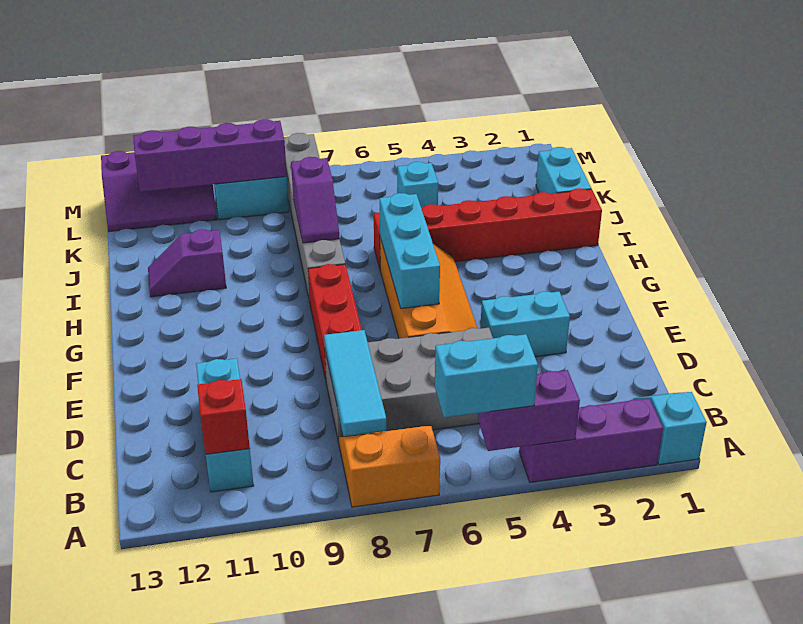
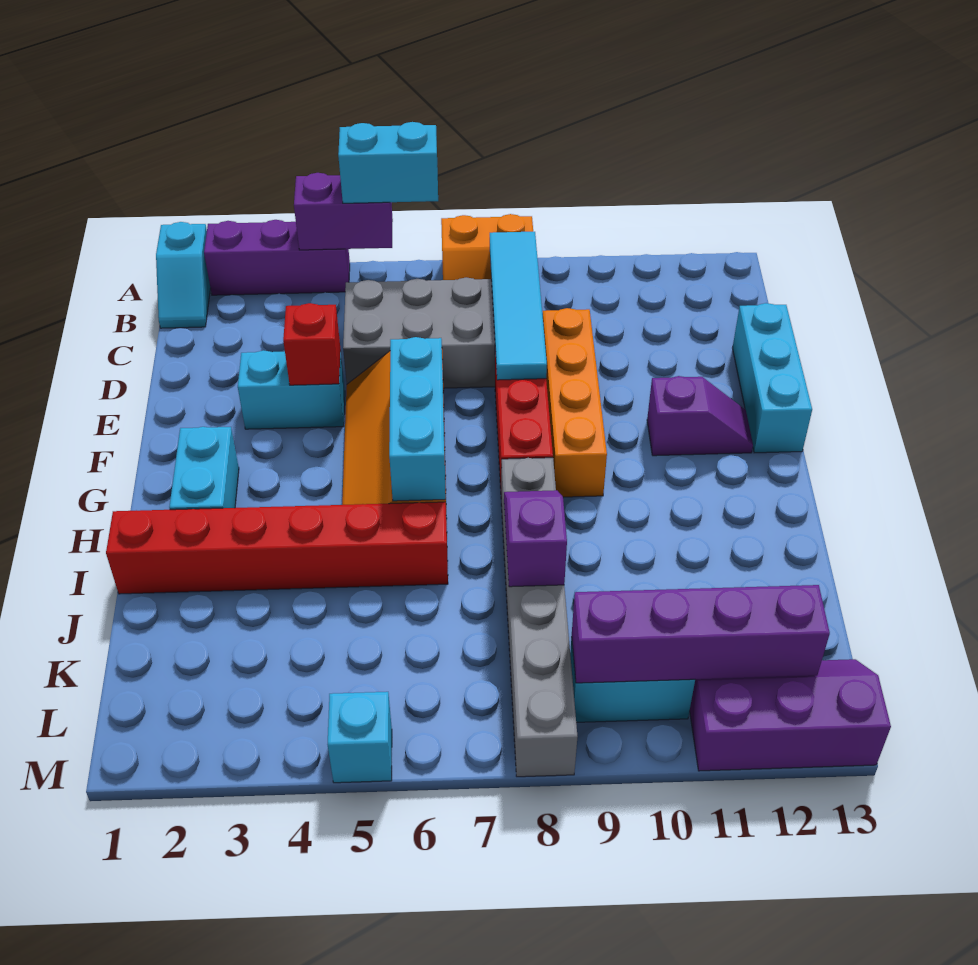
cyan tile B8:D8 level 2 -> cyan tile B8:E8 level 2
cyan brick B11:D11 level 1 -> cyan brick D13:F13 level 1
red brick B11 level 2 -> red brick E4 level 2
none -> orange brick D9:G9 level 1
purple slope I11:I12 level 1 top 11 -> purple slope F11:F12 level 1 top 11
cyan brick J1:K1 level 1 -> cyan brick G2:H2 level 1
cyan brick K5 level 1 -> cyan brick M5 level 1

